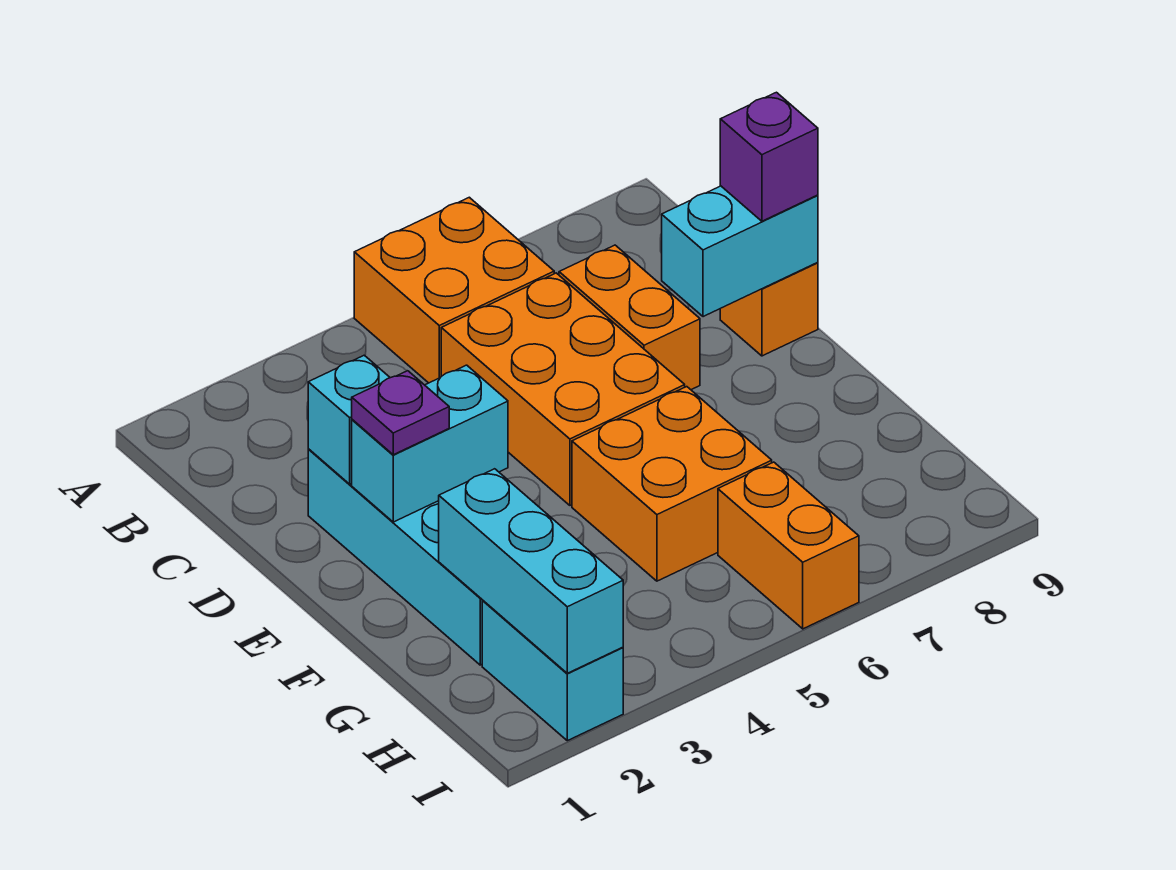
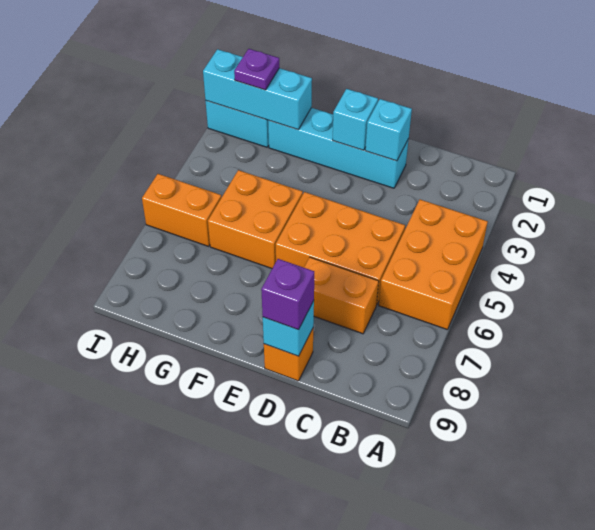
orange brick A5:B6 level 1 -> orange brick A4:B6 level 1
cyan brick D8:D9 level 2 -> cyan brick D9 level 2
cyan brick E2:E3 level 2 -> cyan brick E2 level 2
purple plate E2 level 3 -> purple plate H2 level 3

